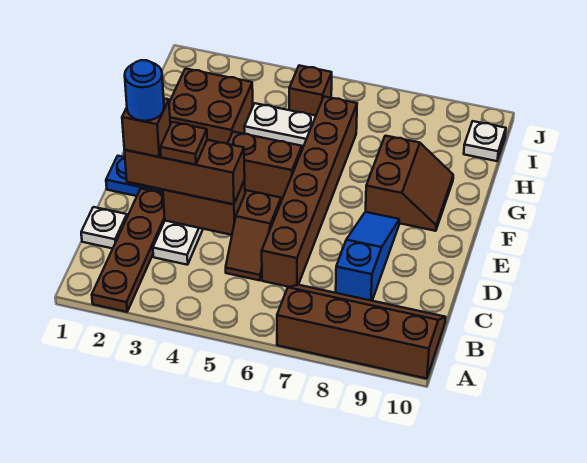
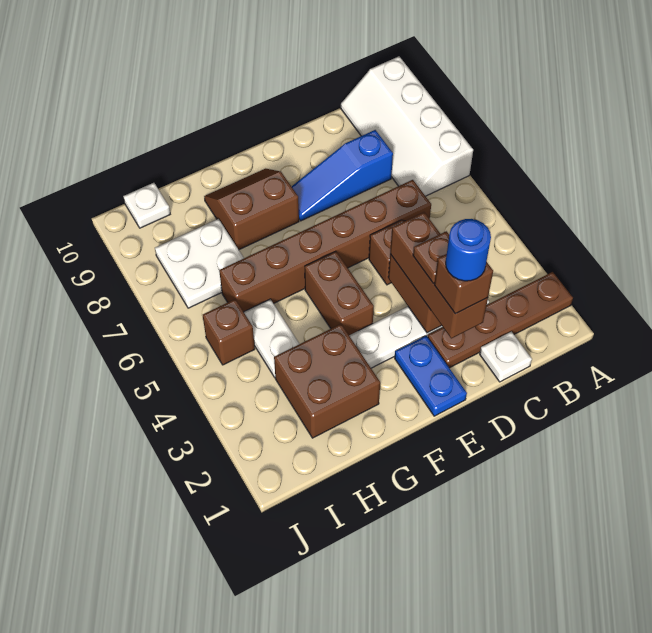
brown slope A7:B10 level 1 top A -> white slope A7:B10 level 1 top A
none -> white plate H7:I8 level 1

